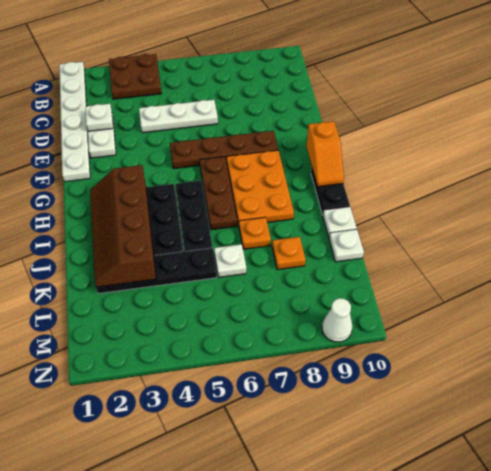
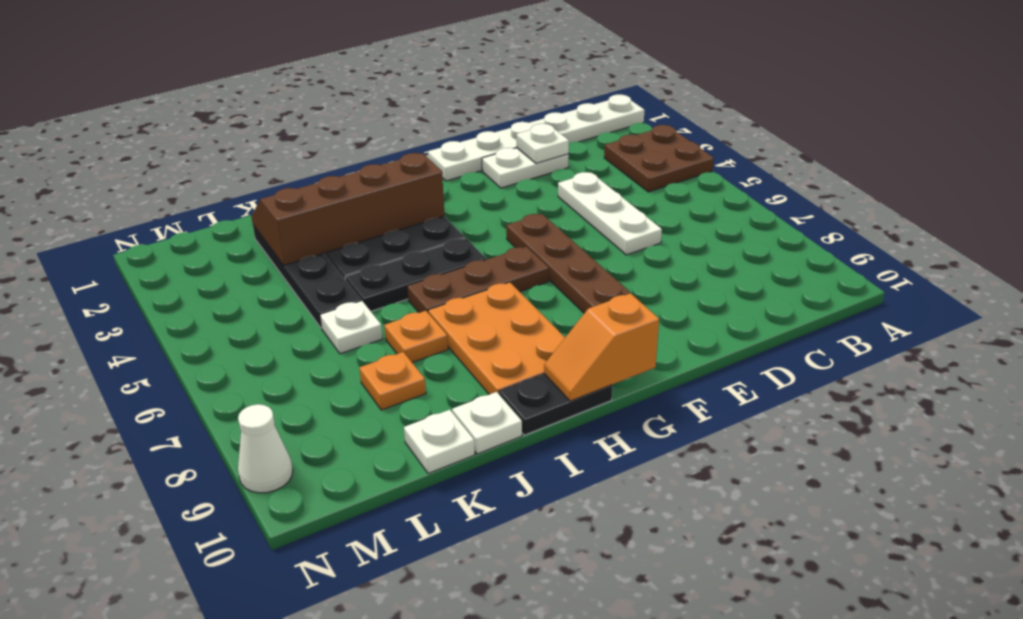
orange plate G7:I8 level 1 -> orange plate H7:I9 level 1

